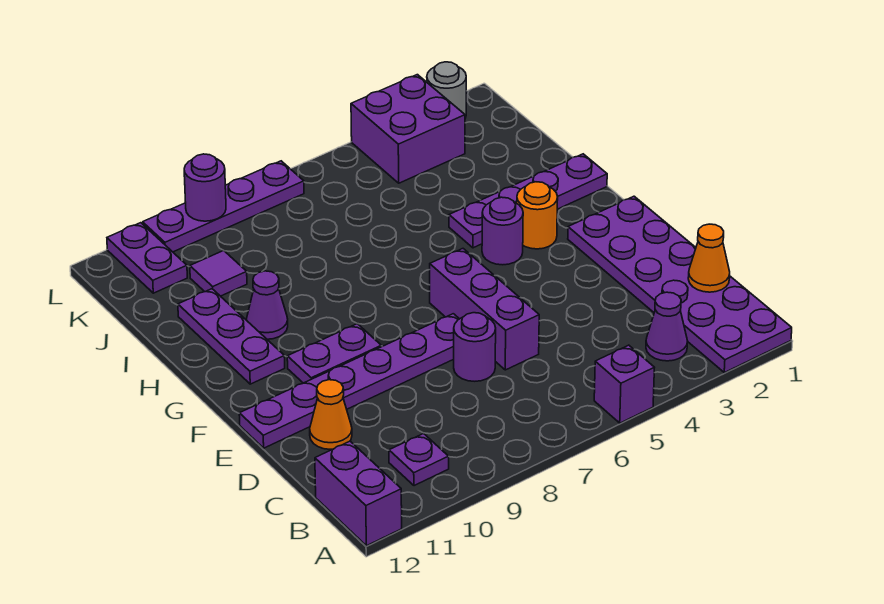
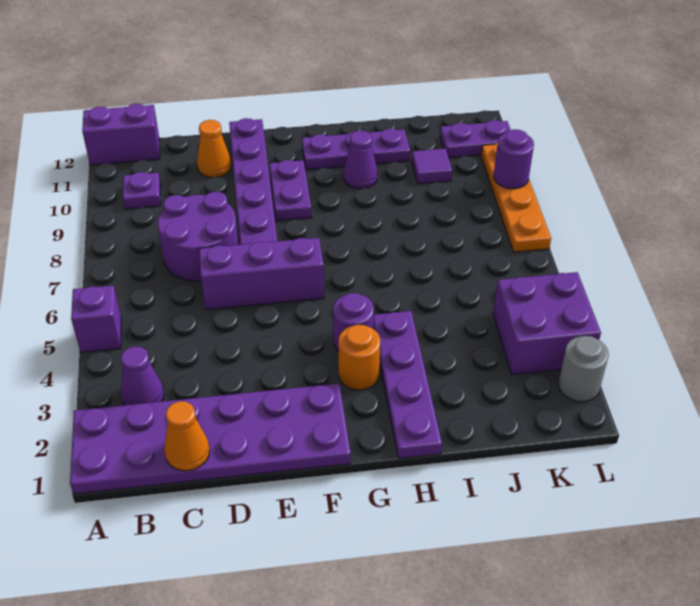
purple round brick D7 level 1 -> purple round brick C7:D8 level 1
purple plate L7:L10 level 1 -> orange plate L7:L10 level 1

